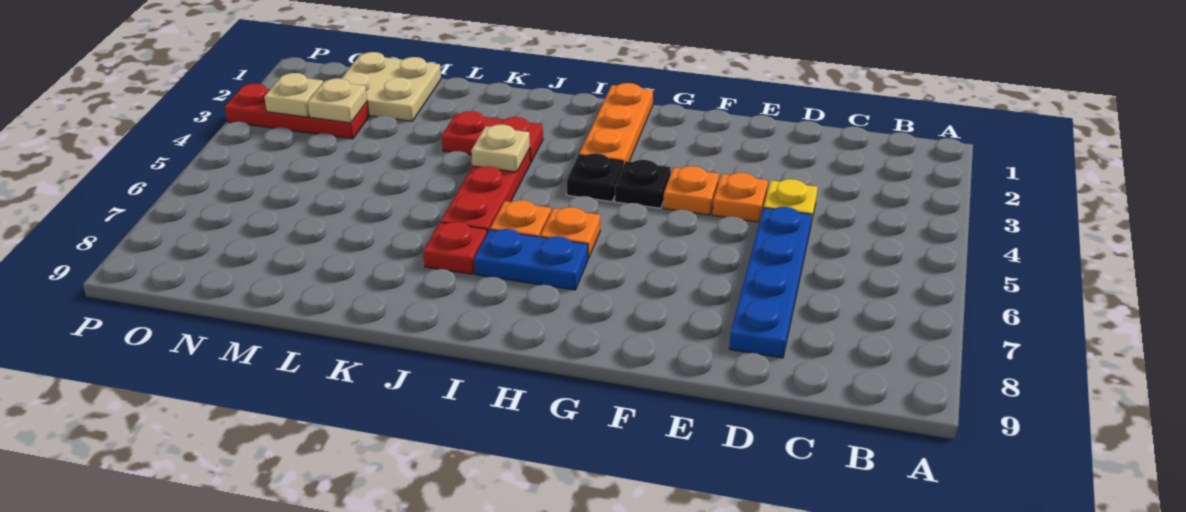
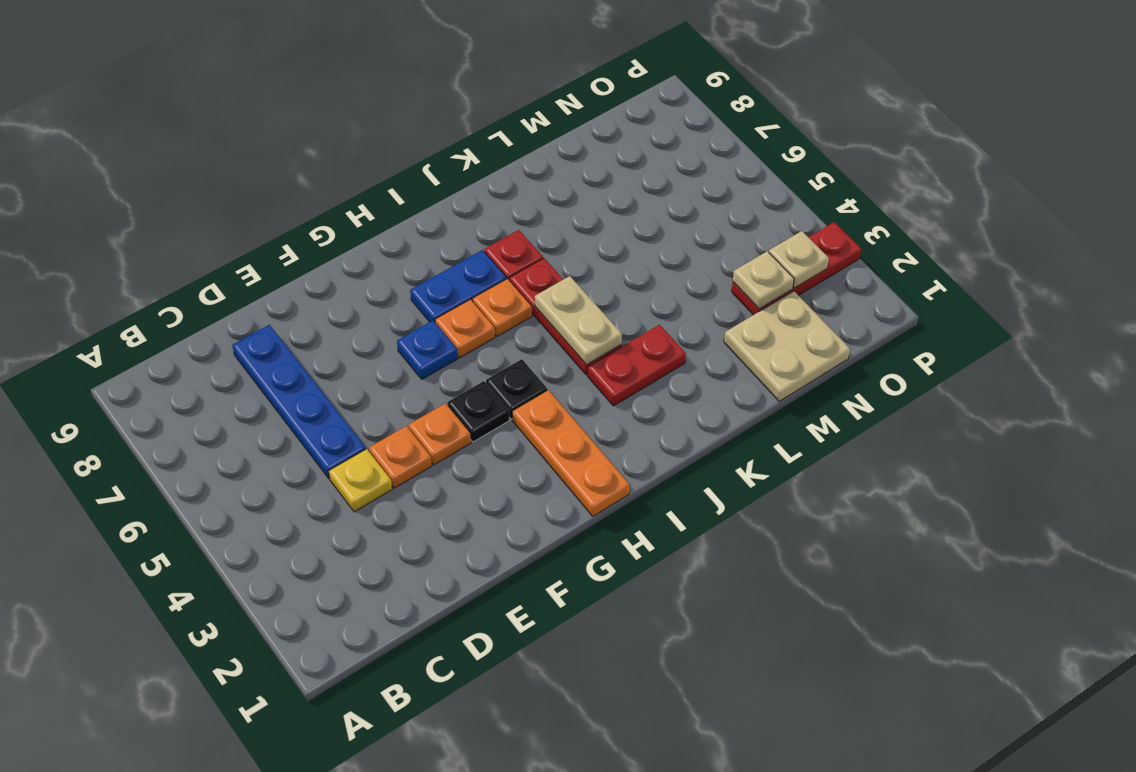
none -> blue plate G6 level 1
tan plate J4 level 2 -> tan plate J4:J5 level 2

